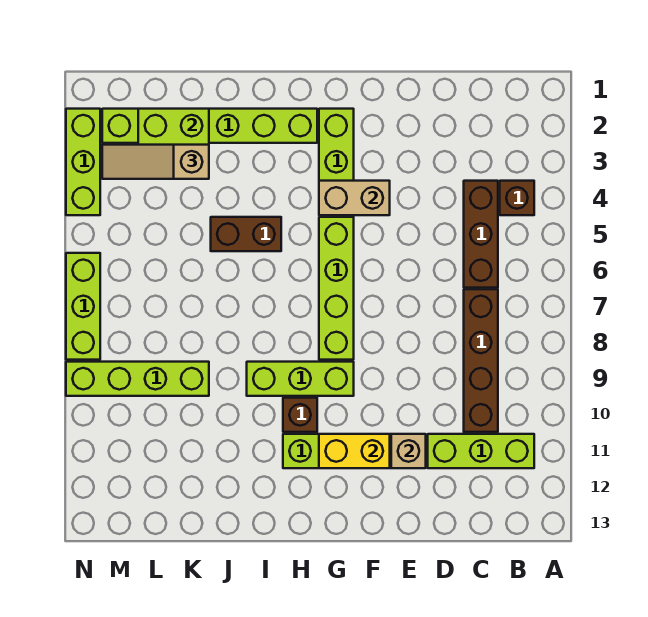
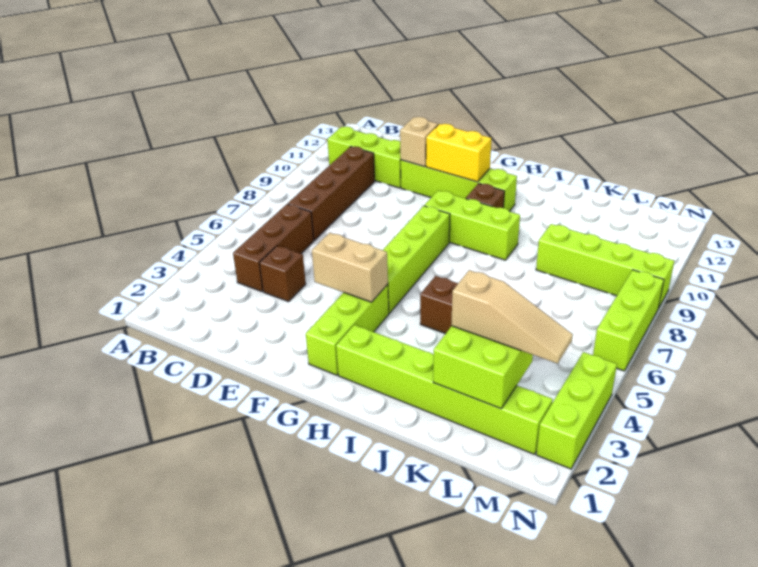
brown brick B4 level 1 -> brown brick D4 level 1

